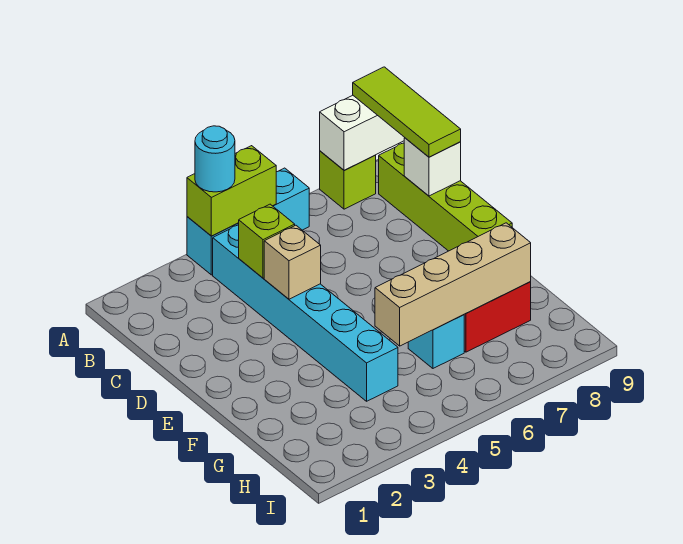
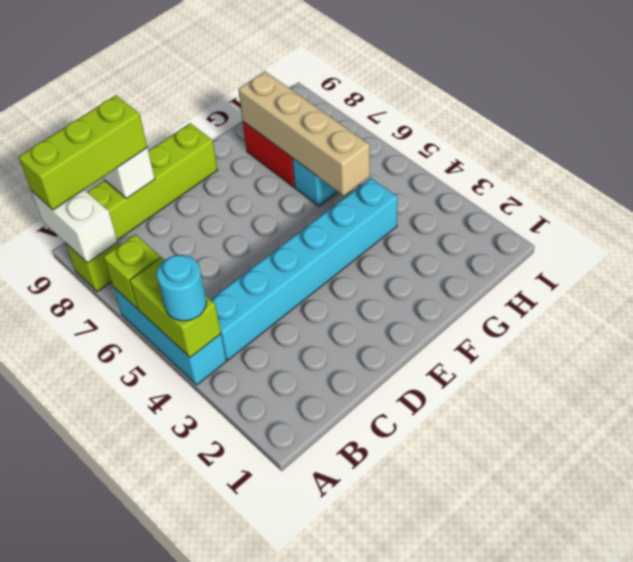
lime tile A9:C9 level 3 -> lime brick A9:C9 level 3
lime brick C4 level 2 -> lime brick A6 level 2
tan brick D4 level 2 -> none

